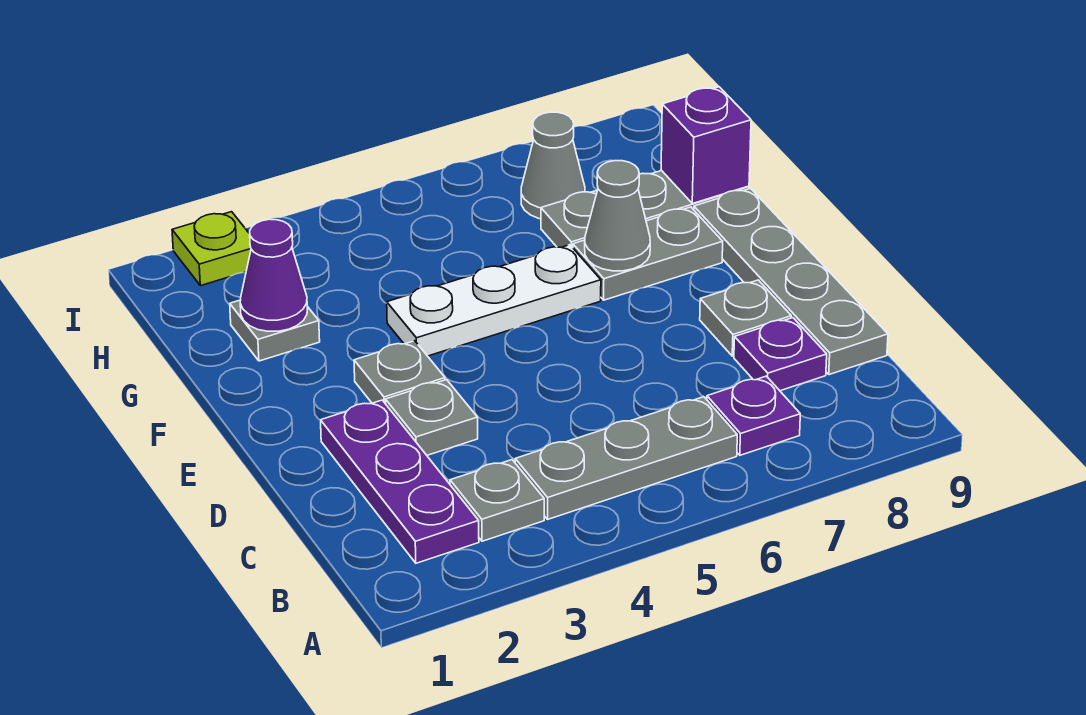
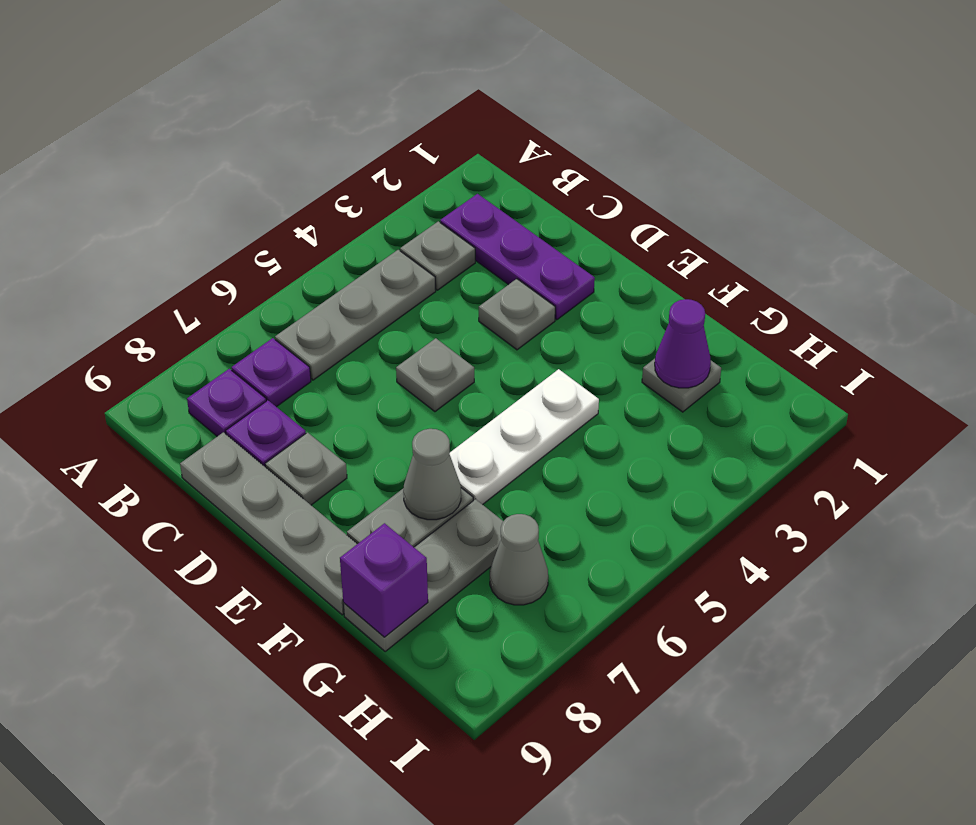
none -> purple plate B8 level 1
grey plate E3 level 1 -> grey plate D5 level 1
lime plate I2 level 1 -> none

